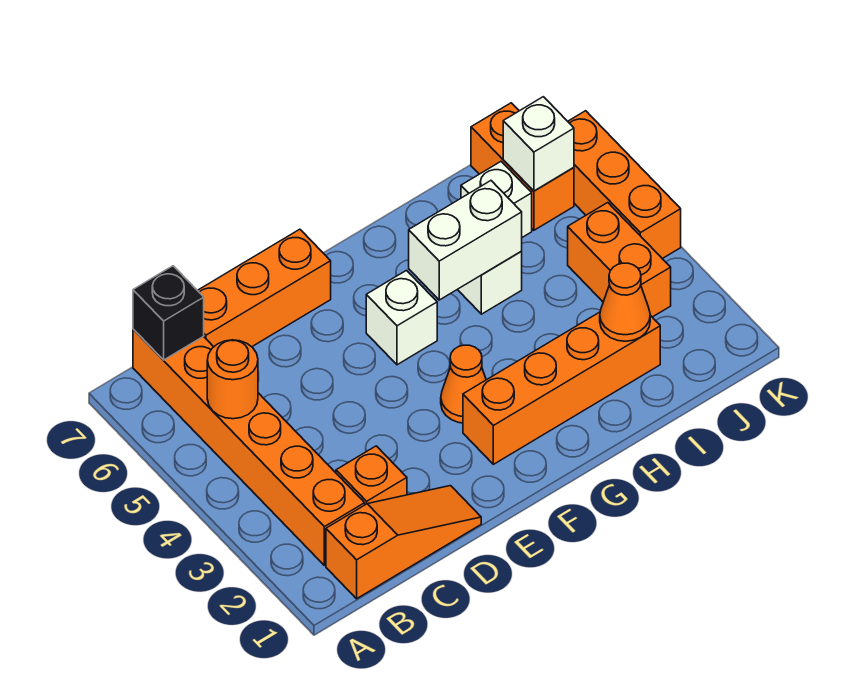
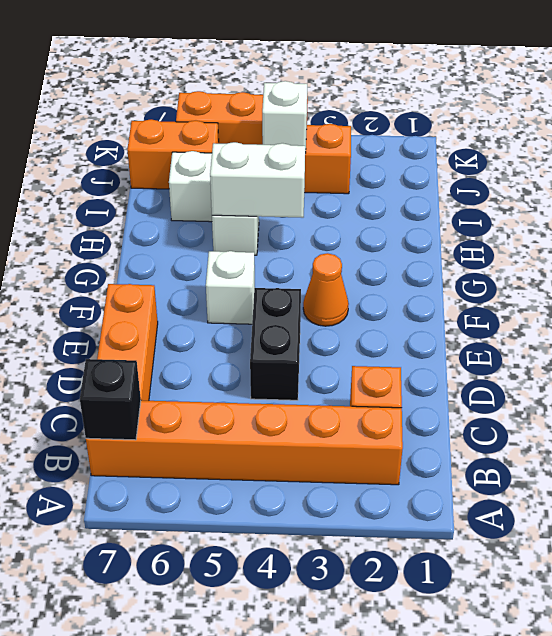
orange slope B1:D1 level 1 top B -> none
orange round brick B5 level 2 -> none
none -> black brick D4:E4 level 1
orange brick F2:I2 level 1 -> none
white brick G5:H5 level 2 -> white brick H4:H5 level 2
orange cone I2 level 2 -> none
white brick J6 level 2 -> white brick J4 level 2

